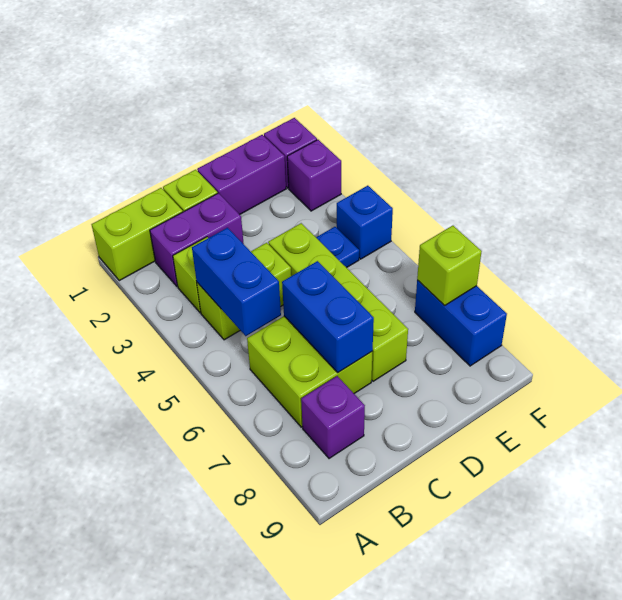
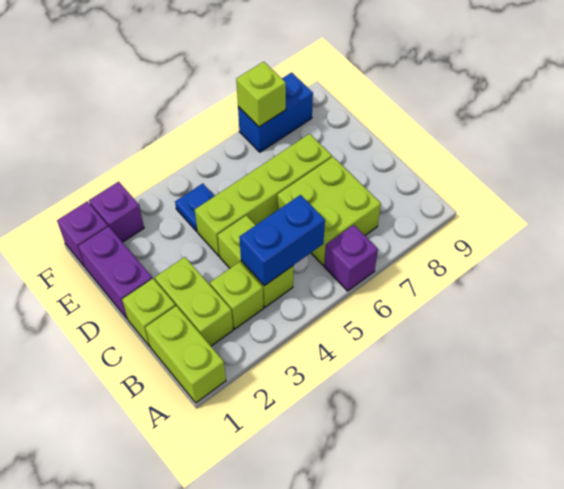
purple brick B2:C2 level 1 -> lime brick B2:C2 level 1
purple brick B8 level 1 -> purple brick A6 level 1
blue brick C6:C7 level 2 -> none
blue brick F4 level 1 -> none

